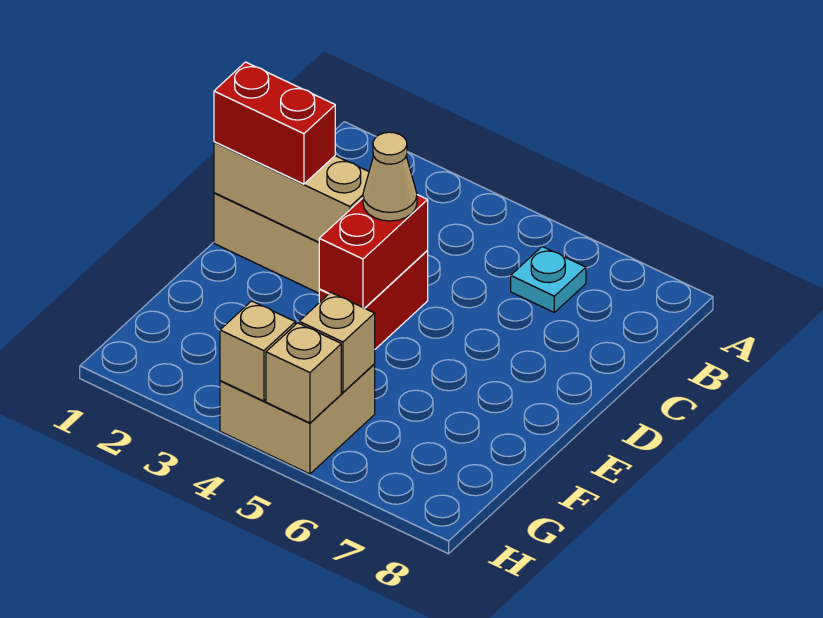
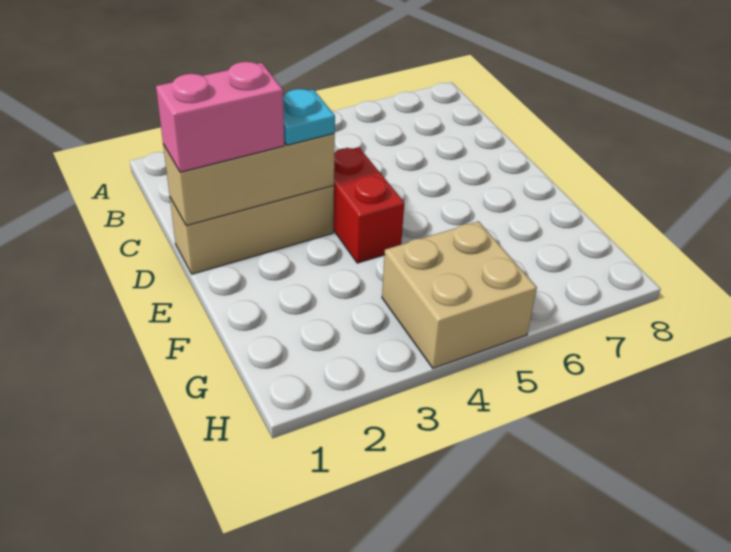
cyan plate B6 level 1 -> cyan plate D3 level 3
red brick D1:D2 level 3 -> pink brick D1:D2 level 3
red brick D4:E4 level 2 -> none
tan cone D4 level 3 -> none
tan brick G5 level 2 -> none
tan brick H4 level 2 -> none
tan brick H5 level 2 -> none

